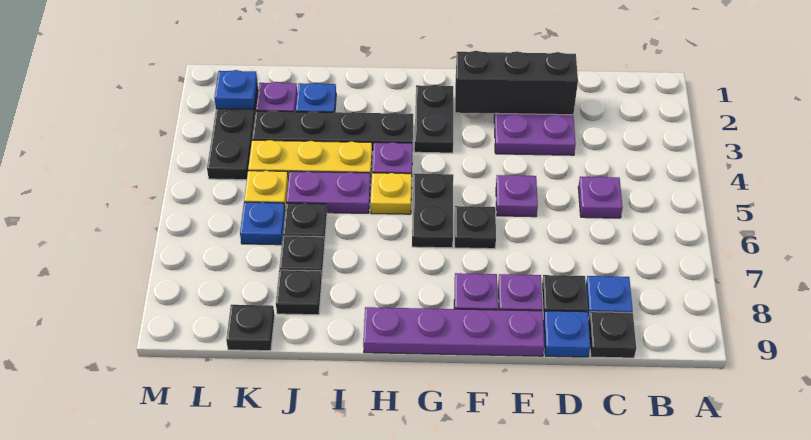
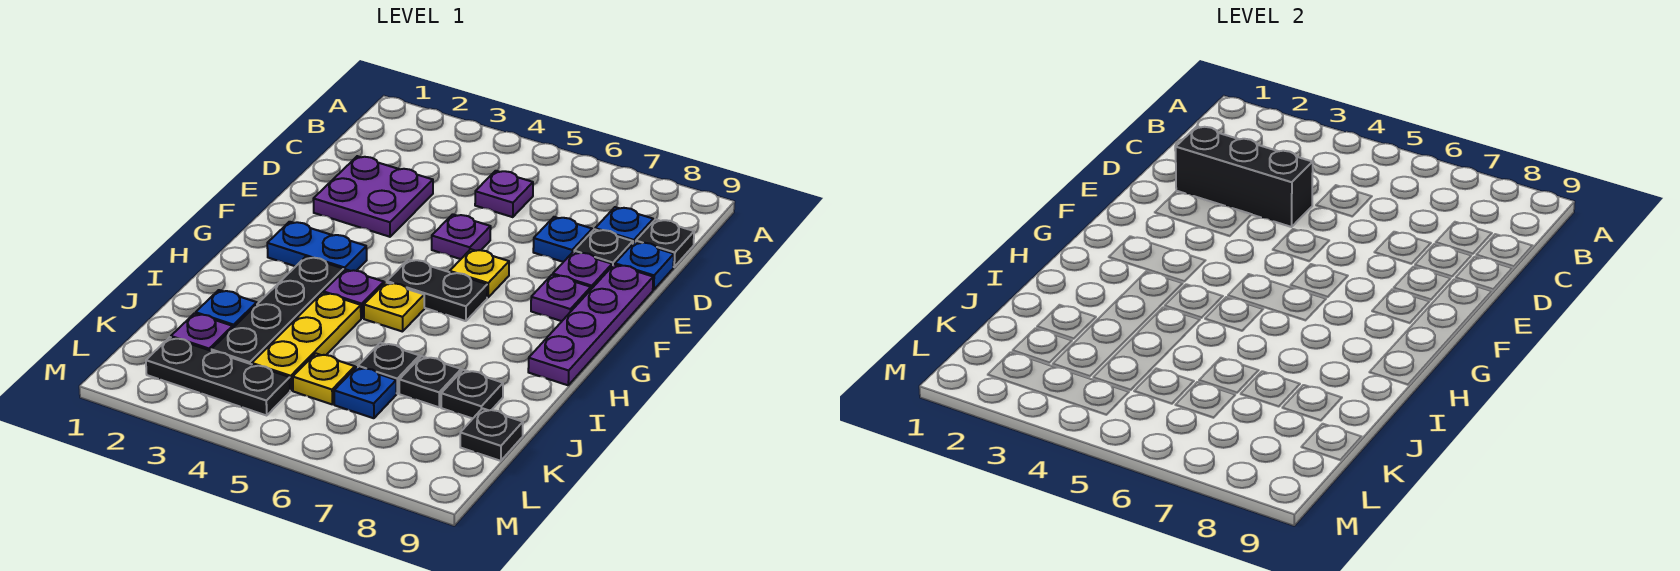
black brick D2:F2 level 2 -> black brick D2:D4 level 2
black plate F6 level 1 -> yellow plate F6 level 1
black plate G2:G3 level 1 -> blue plate G2:G3 level 1
purple plate I5:J5 level 1 -> none
blue plate L2 level 2 -> blue plate D7 level 1

